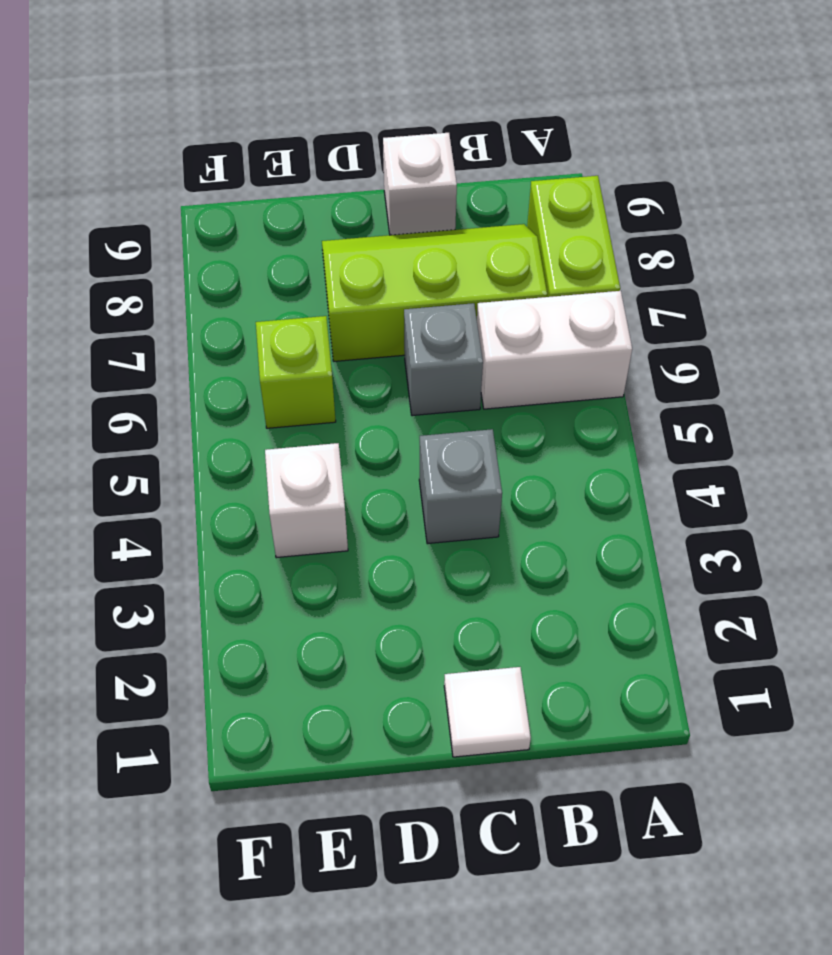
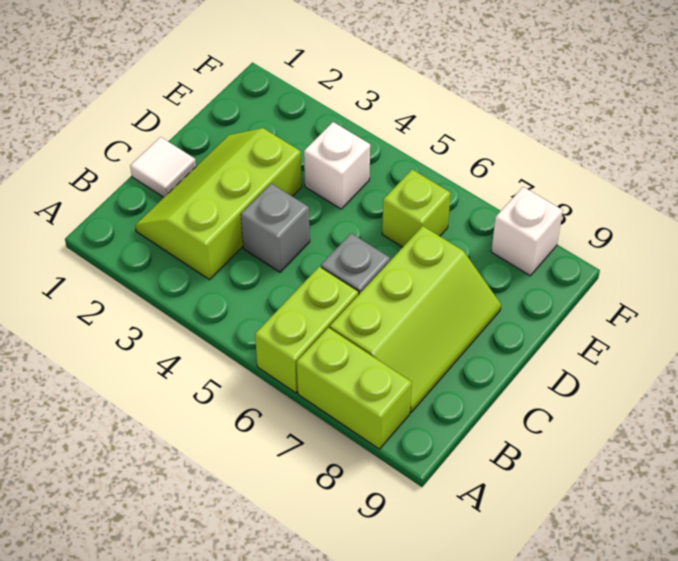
white brick A6:B6 level 1 -> lime brick A6:B6 level 1
none -> lime slope B2:D3 level 1 top 3
white brick C9 level 1 -> white brick F8 level 1

